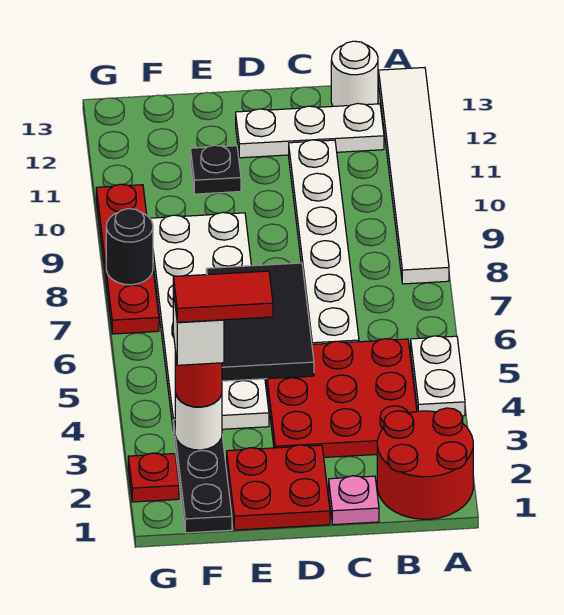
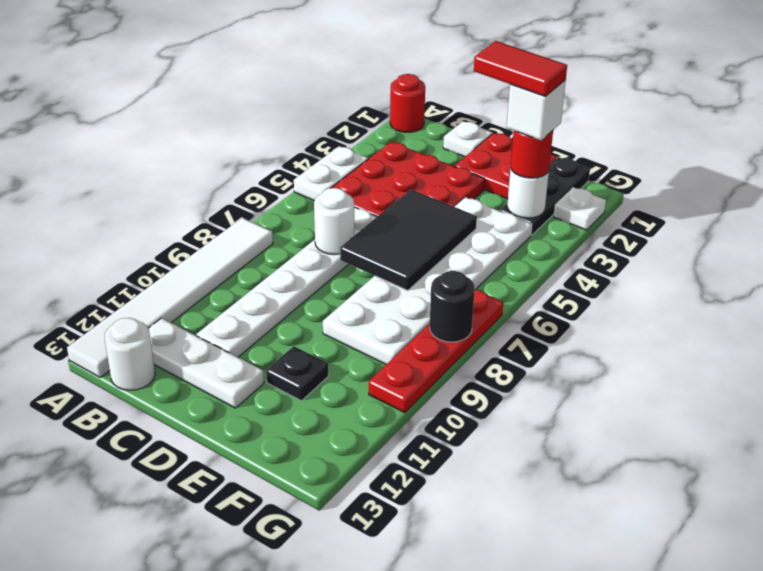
red round brick A1:B2 level 1 -> red round brick A1 level 1
pink plate C1 level 1 -> white plate C1 level 1
none -> white round brick C7 level 2
red plate G2 level 1 -> white plate G2 level 1

